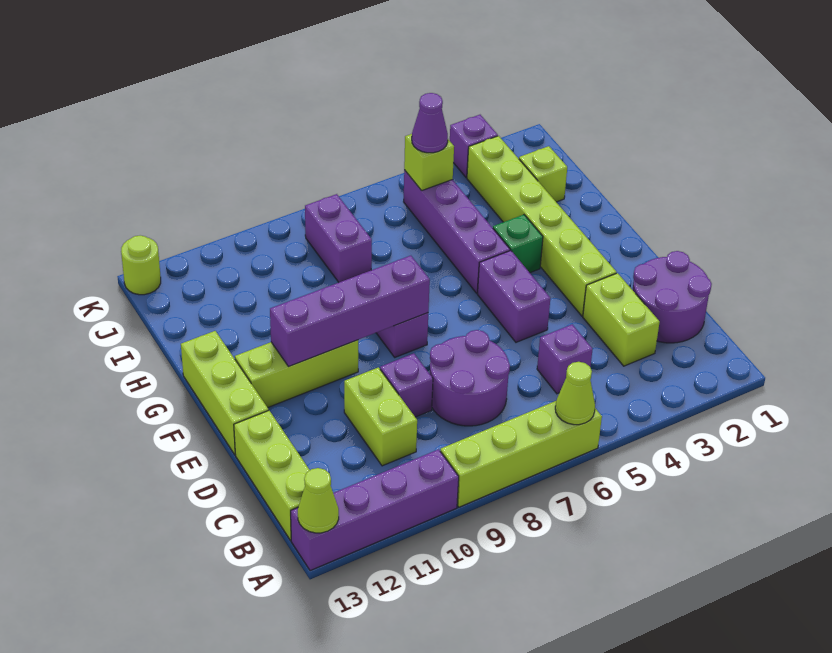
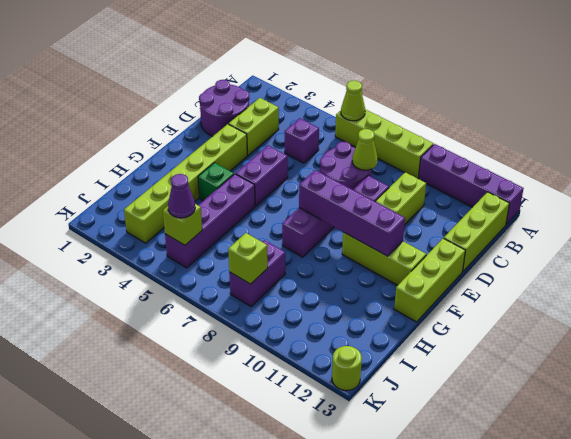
lime cone A13 level 2 -> lime cone C8 level 2
lime brick I2 level 1 -> lime brick J8 level 2
purple brick K3 level 1 -> none

